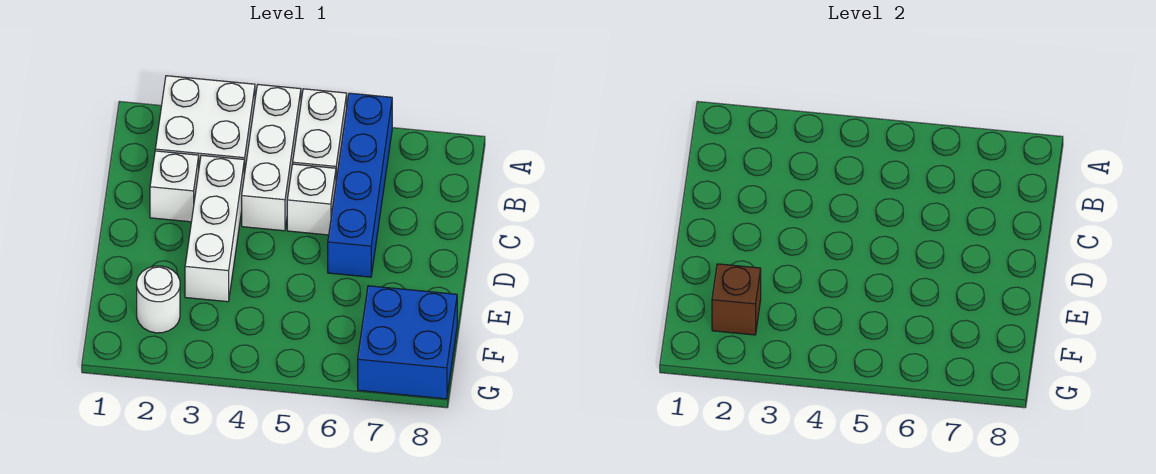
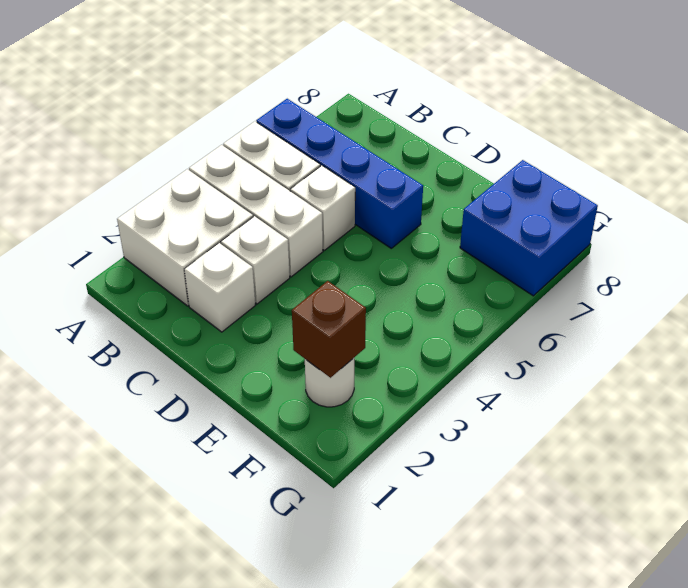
white brick C3:E3 level 1 -> white brick C3 level 1

